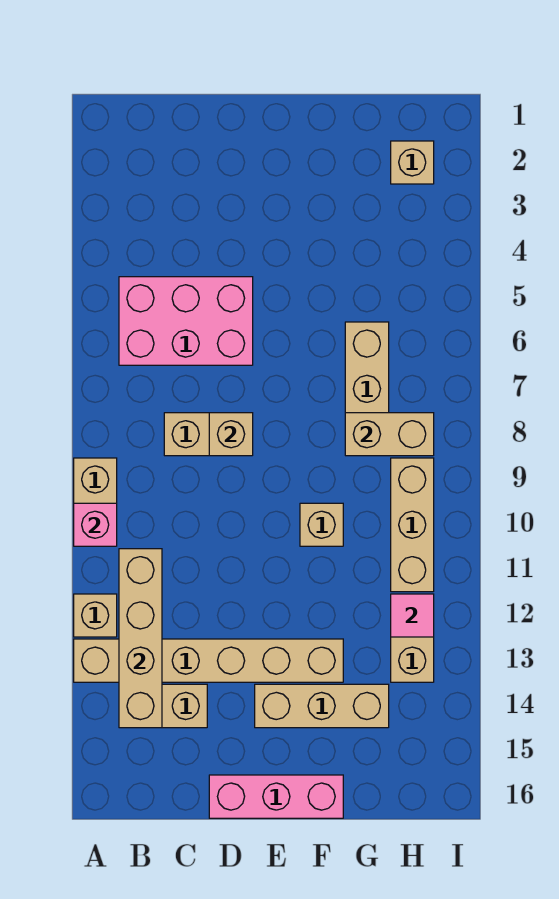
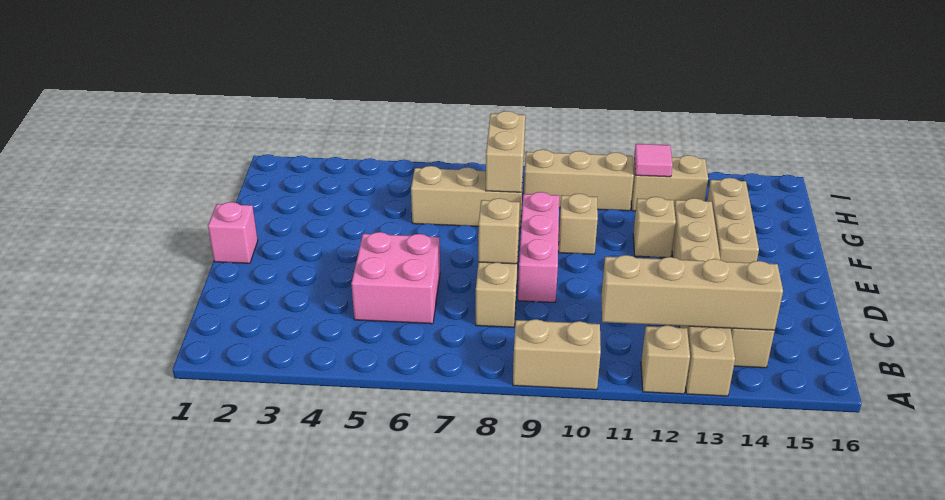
pink brick A10 level 2 -> pink brick E1 level 1
pink brick B5:D6 level 1 -> pink brick C5:D6 level 1
pink brick D16:F16 level 1 -> pink brick D9:F9 level 1
tan brick H2 level 1 -> tan brick F12 level 1

